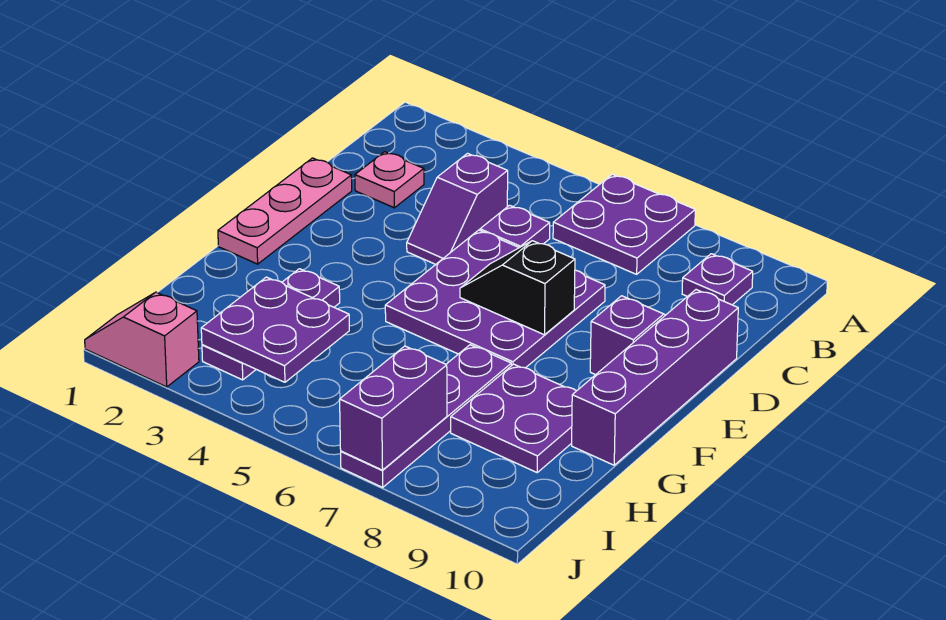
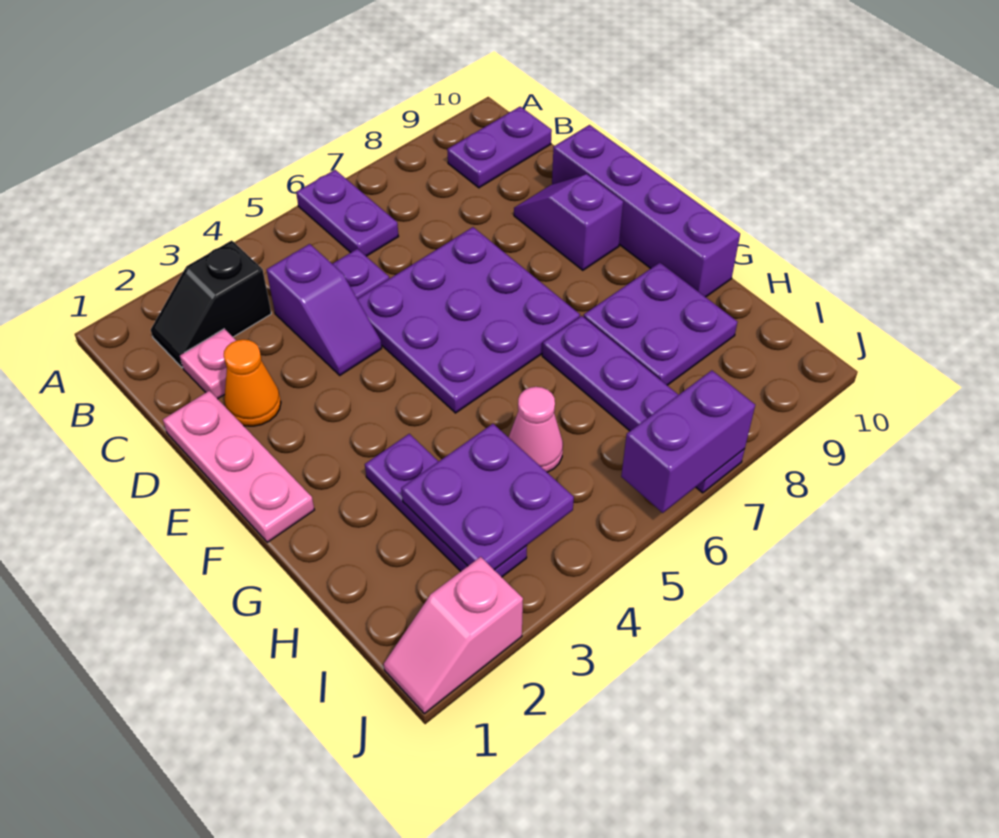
purple plate A6:B7 level 1 -> purple plate A6:B6 level 1
purple plate B9 level 1 -> purple plate B9:B10 level 1
none -> orange cone D2 level 1
black slope E6:E7 level 2 top 7 -> black slope B2:B3 level 1 top 3
none -> pink cone H5 level 1
purple brick I7:J7 level 2 -> purple brick J6:J7 level 2

